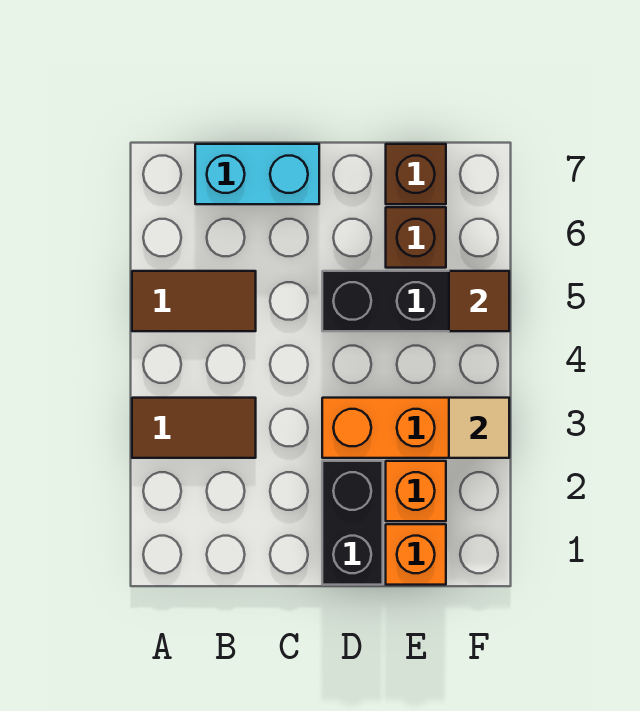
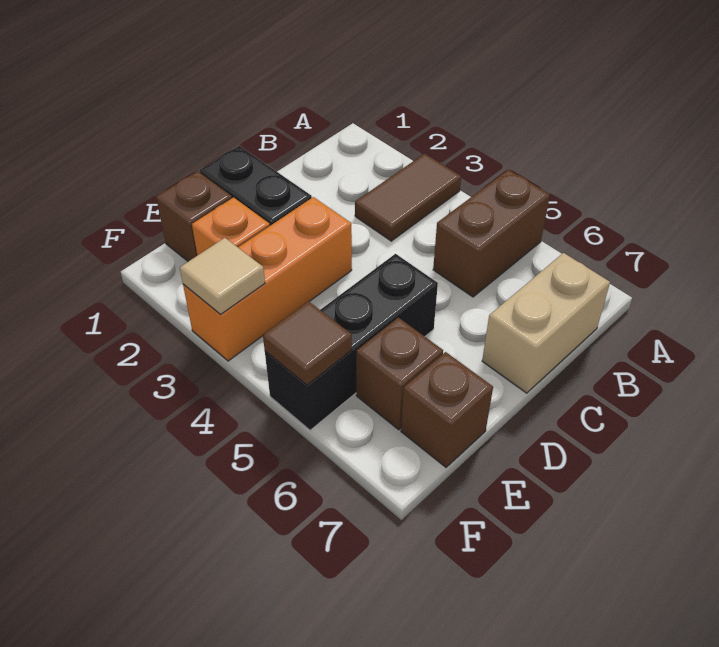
brown tile A5:B5 level 1 -> brown brick A5:B5 level 1
cyan brick B7:C7 level 1 -> tan brick B7:C7 level 1
orange brick E1 level 1 -> brown brick E1 level 1

